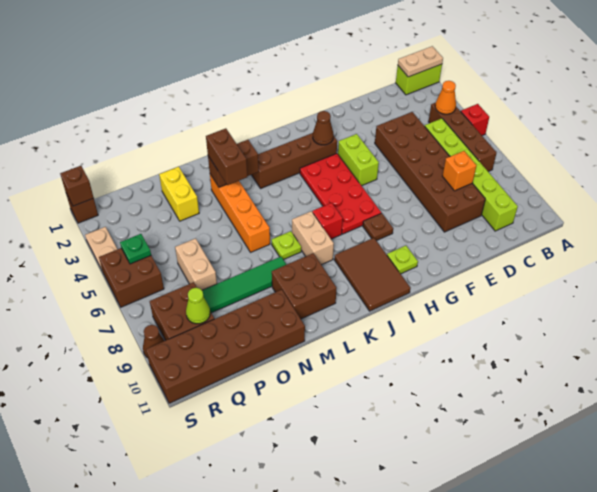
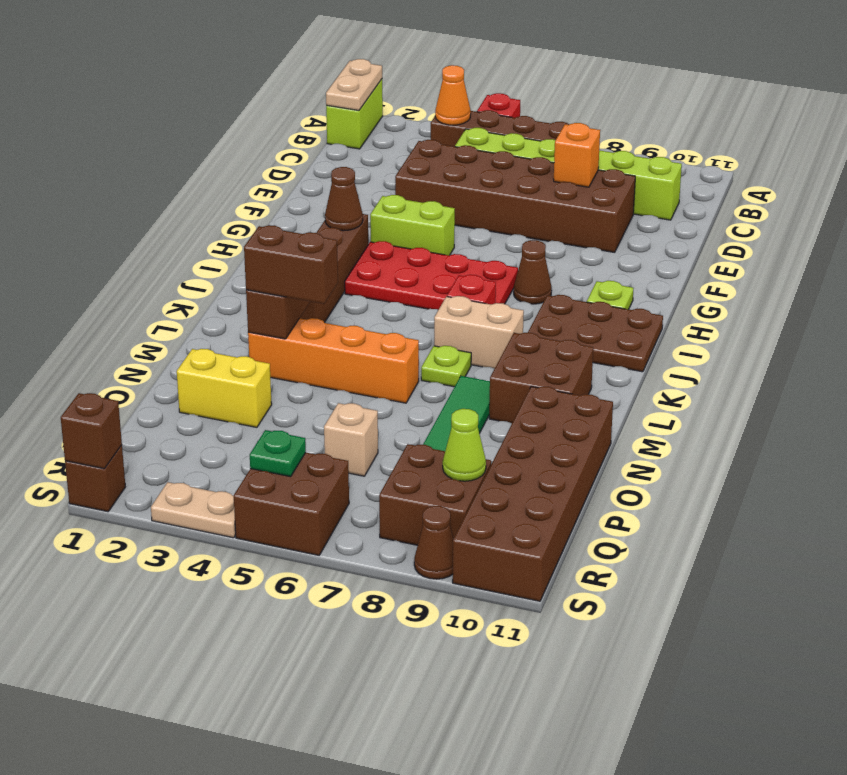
brown plate H8 level 1 -> brown cone H8 level 1
brown tile I9:J11 level 1 -> brown plate I9:J11 level 1
tan brick P6:P7 level 1 -> tan brick P6 level 1

